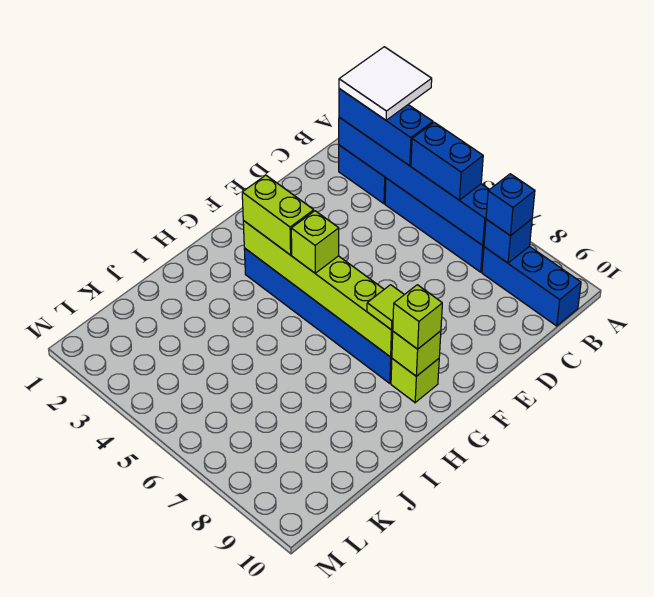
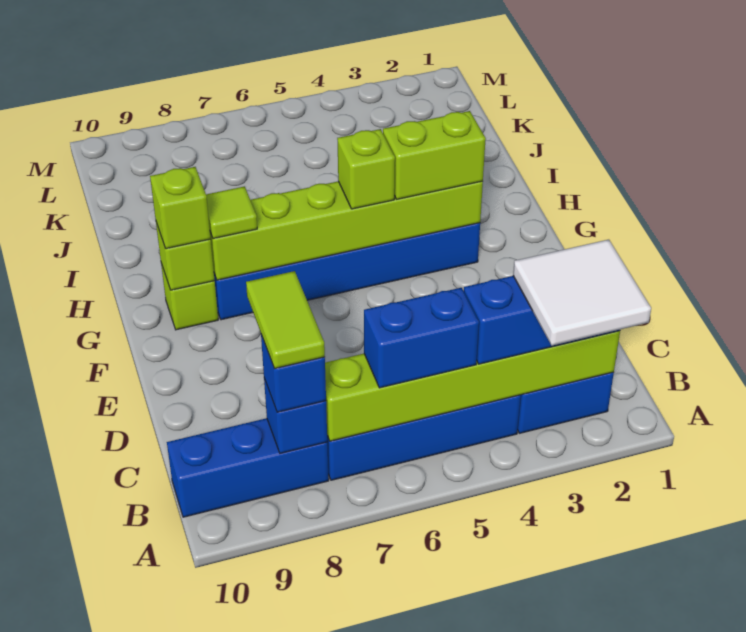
blue brick B2:B7 level 2 -> lime brick B2:B7 level 2
none -> lime tile B8:C8 level 4

